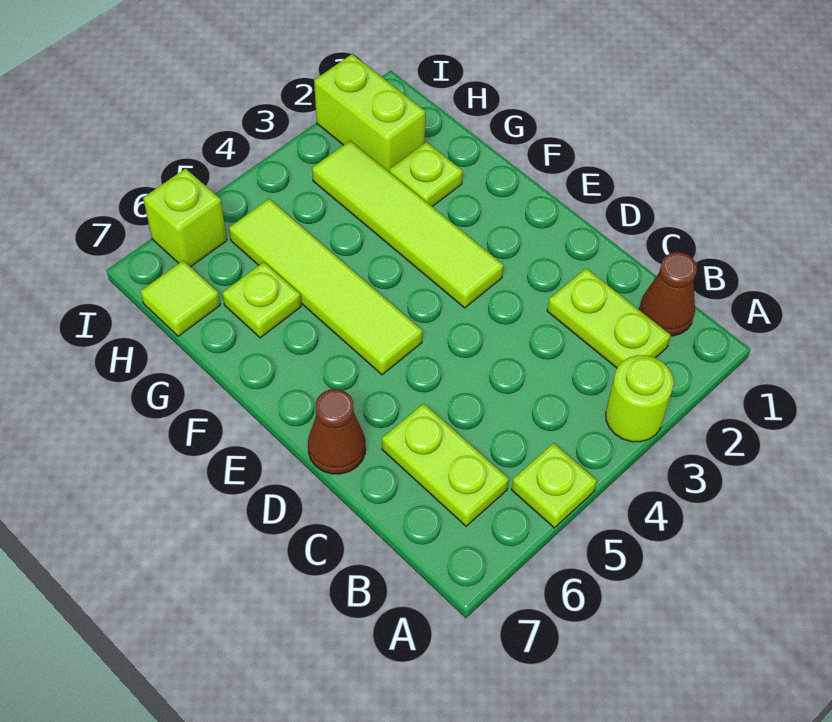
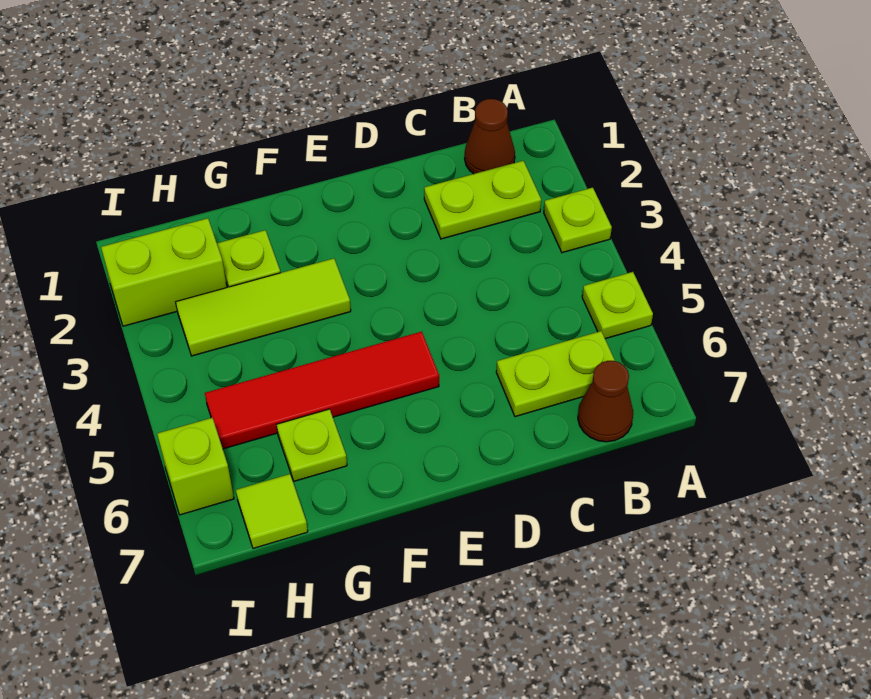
lime round brick A3 level 1 -> lime plate A3 level 1
brown cone D7 level 1 -> brown cone B7 level 1
lime tile E3:H3 level 1 -> lime tile F3:H3 level 1
lime tile E5:H5 level 1 -> red tile E5:H5 level 1

